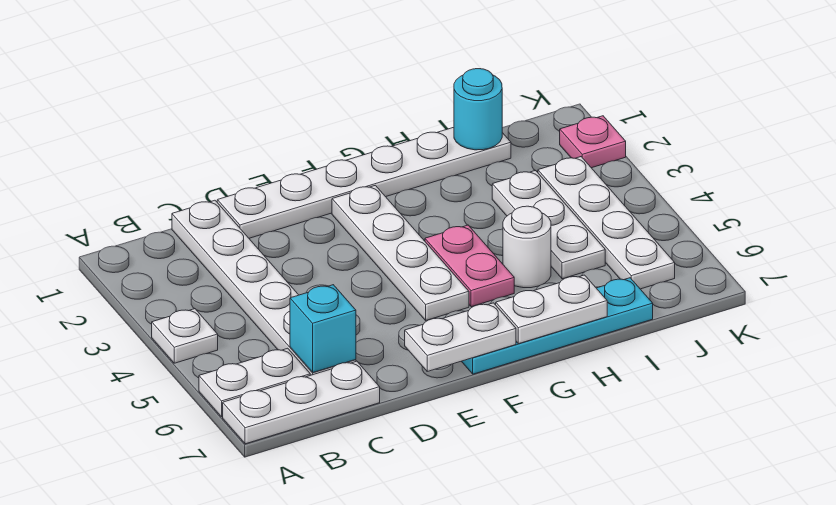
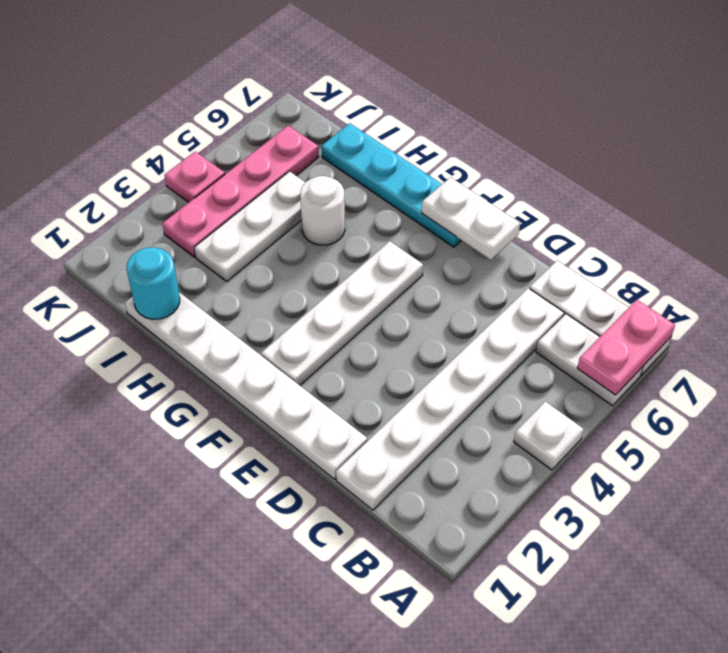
cyan brick C6 level 2 -> none
pink plate G4:G5 level 1 -> pink plate A6:A7 level 2
white plate G7:H7 level 2 -> none
white plate J3:J6 level 1 -> pink plate J3:J6 level 1
pink plate K2 level 1 -> pink plate K4 level 1

